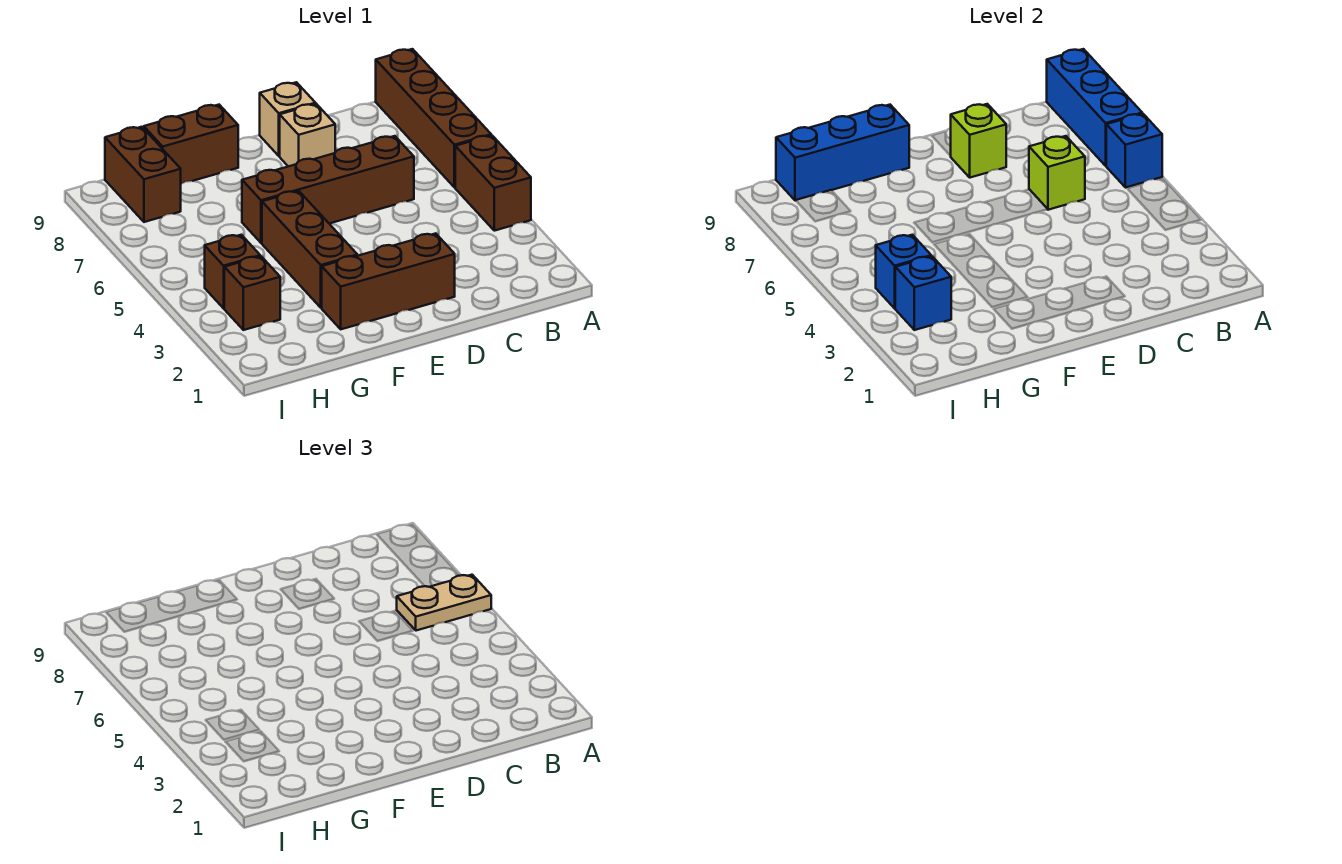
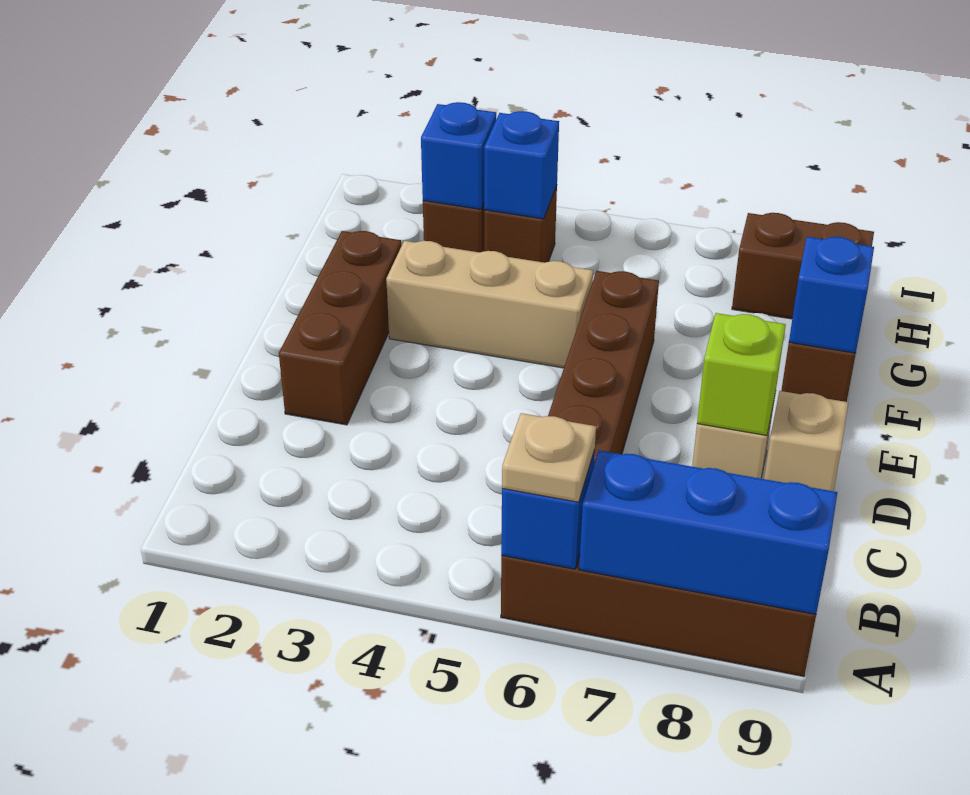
brown brick A4:A5 level 1 -> none
tan plate A6:B6 level 3 -> tan plate A6 level 3
lime brick C6 level 2 -> none
brown brick F3:F5 level 1 -> tan brick F3:F5 level 1
blue brick F9:H9 level 2 -> blue brick F9 level 2

